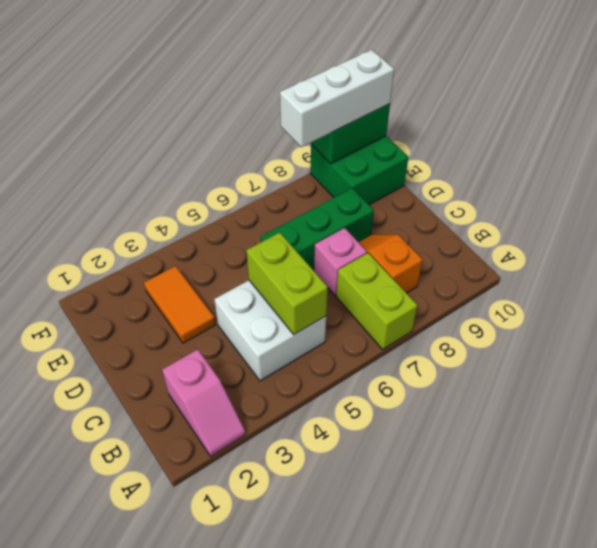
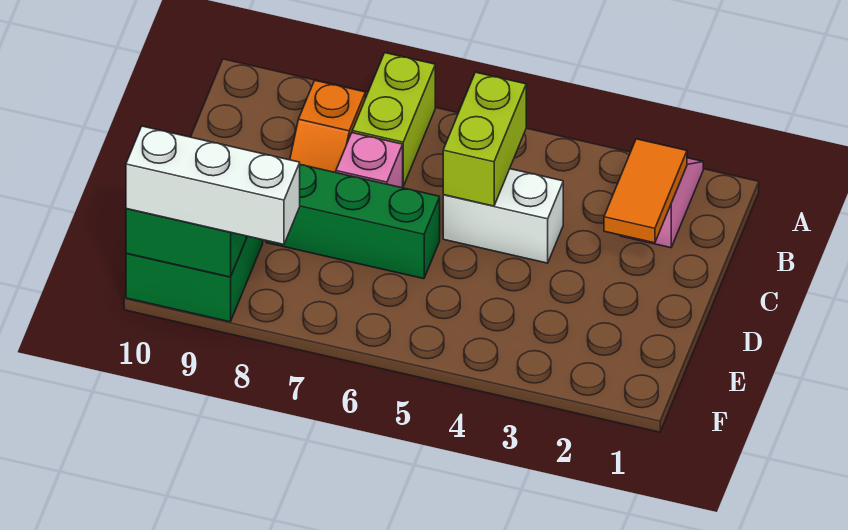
white brick B4:C5 level 1 -> white brick C4:C5 level 1
orange tile D3:E3 level 1 -> orange tile B2:C2 level 2

